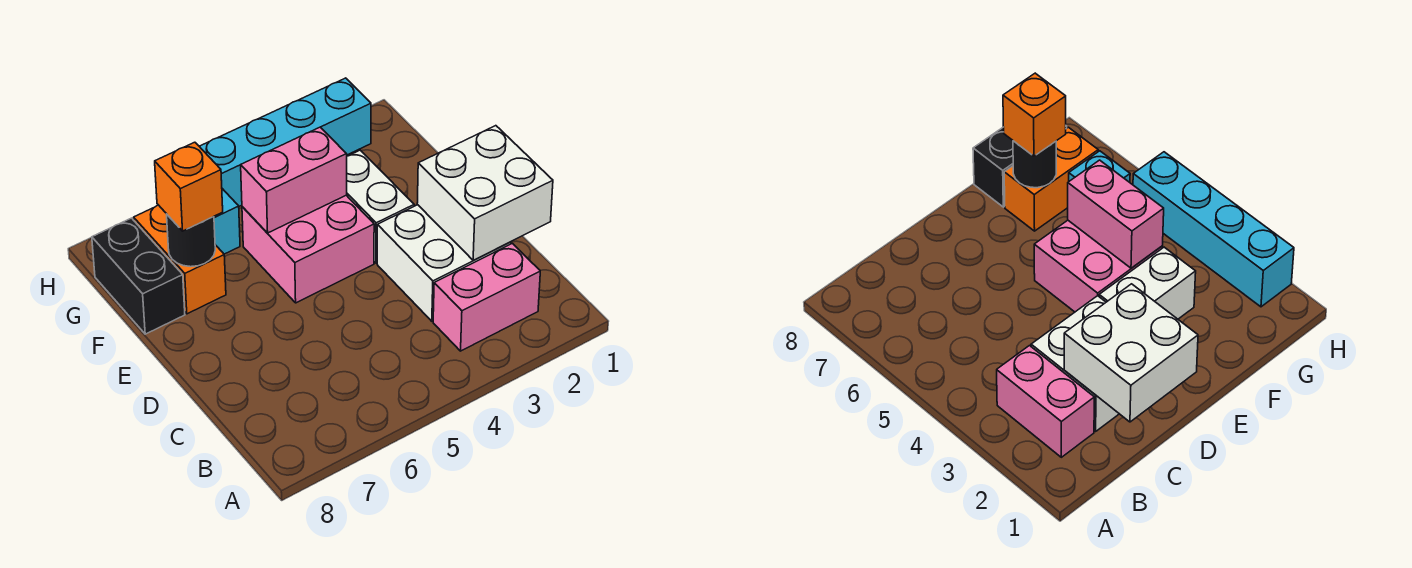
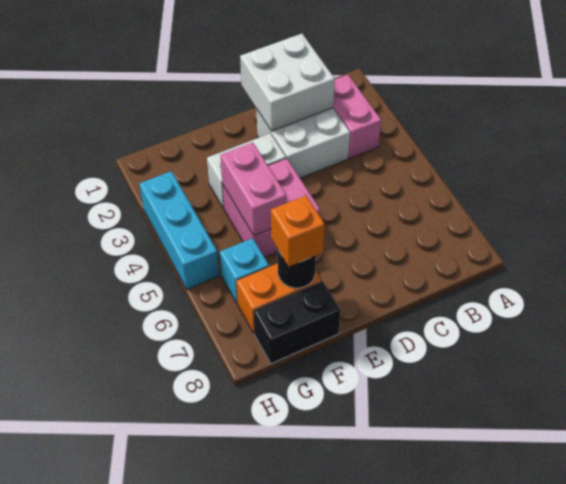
cyan brick H2:H5 level 1 -> cyan brick H3:H5 level 1

